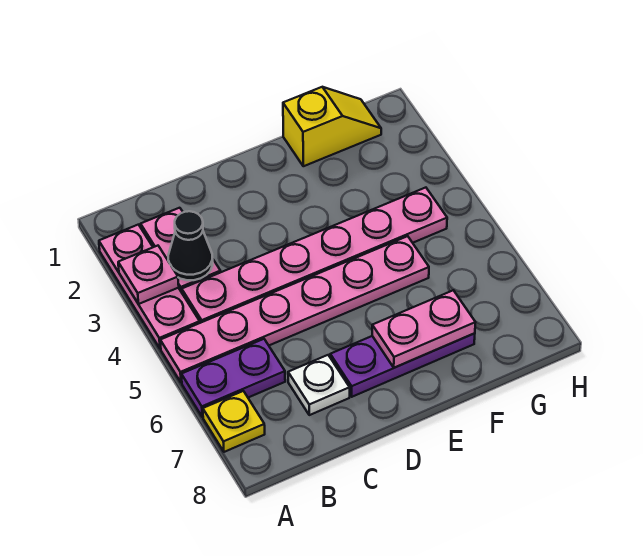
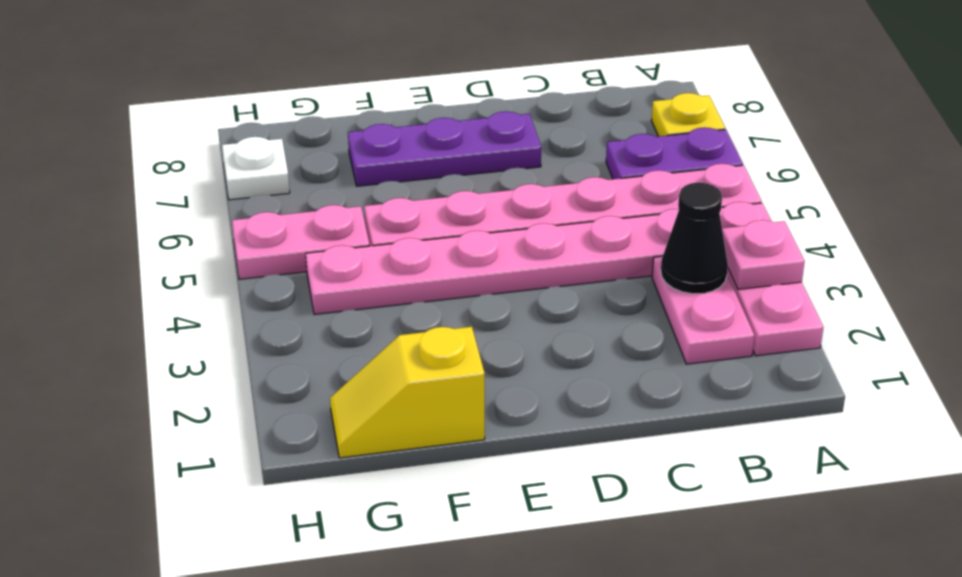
white plate C7 level 1 -> white plate H7 level 1
pink plate E7:F7 level 2 -> pink plate G5:H5 level 1

